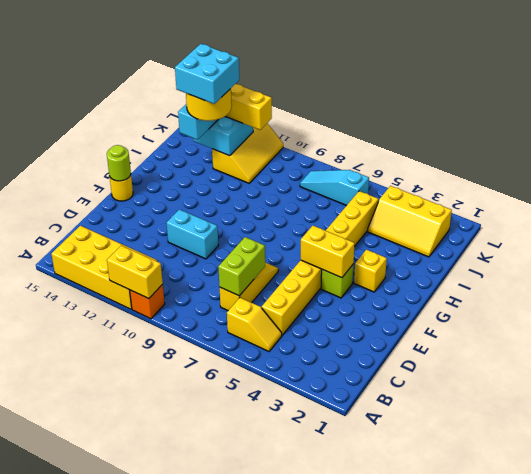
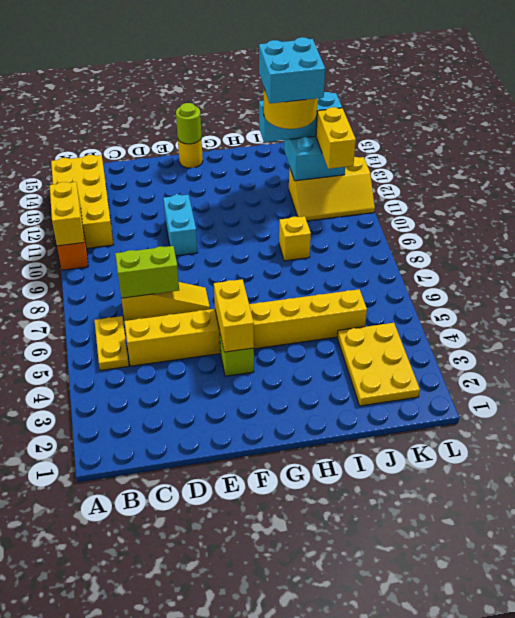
yellow slope B5:B6 level 1 top 6 -> yellow plate B5:B6 level 1
yellow brick G3 level 1 -> yellow brick I9 level 1
yellow slope J2:K4 level 1 top K -> yellow plate J2:K4 level 1
cyan slope K6:K8 level 1 top 6 -> none

